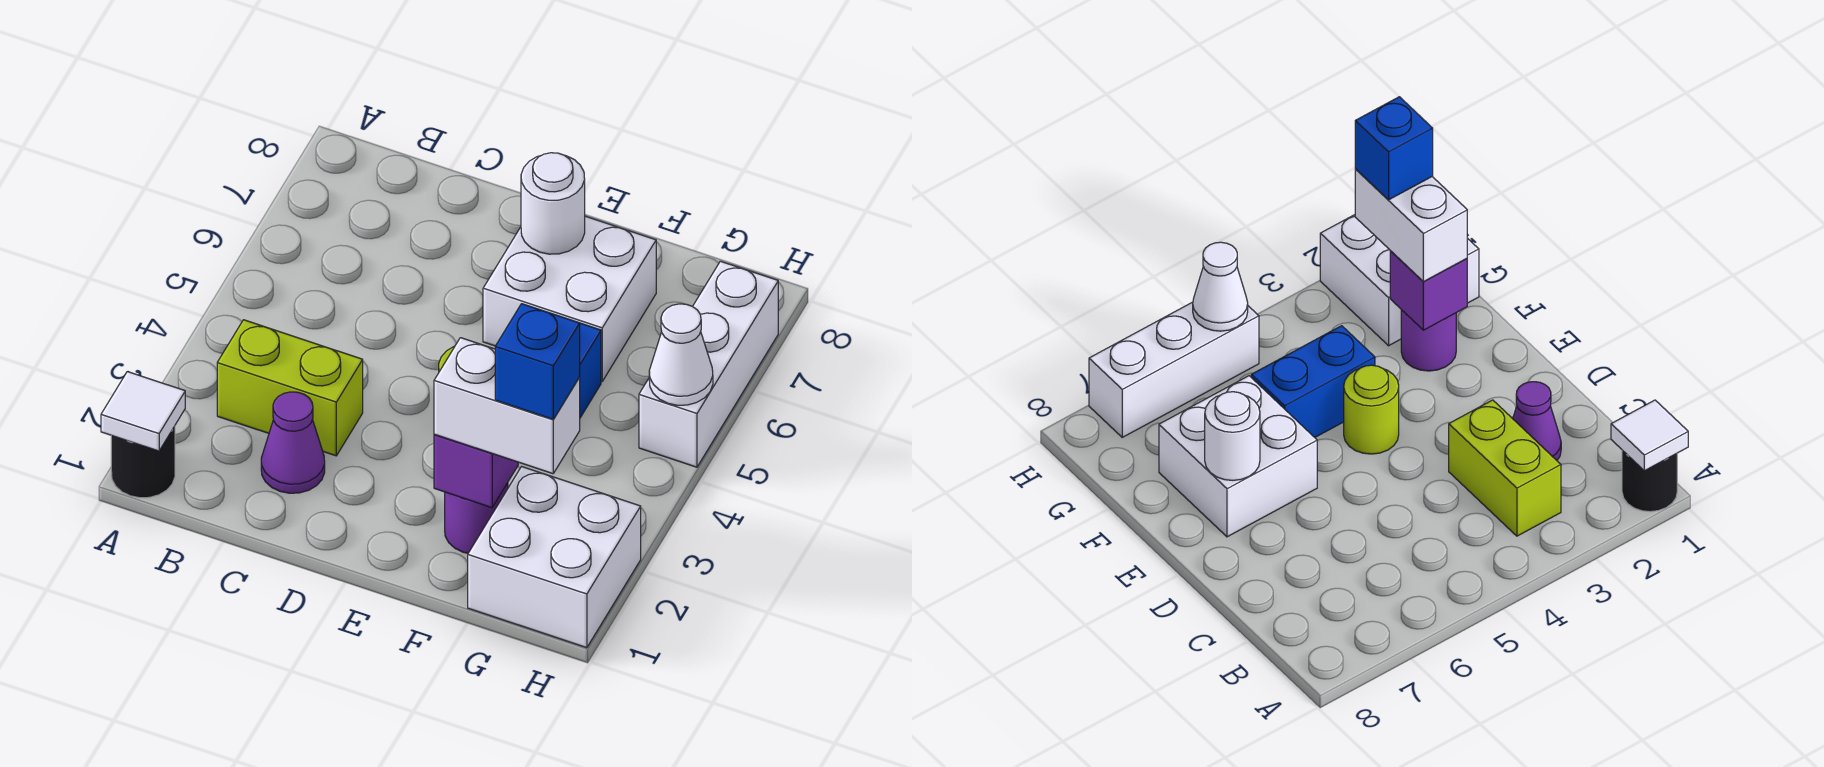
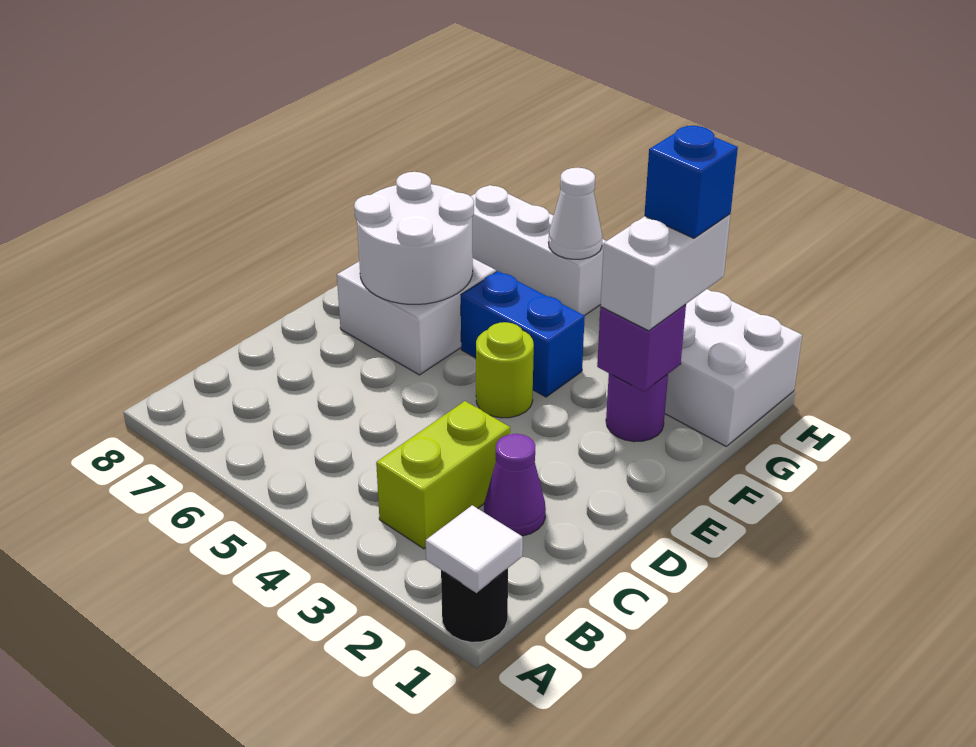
white round brick E7 level 2 -> white round brick E6:F7 level 2

